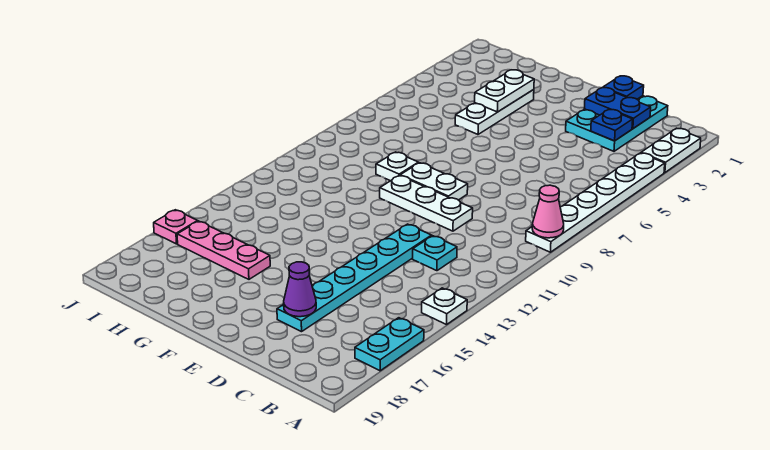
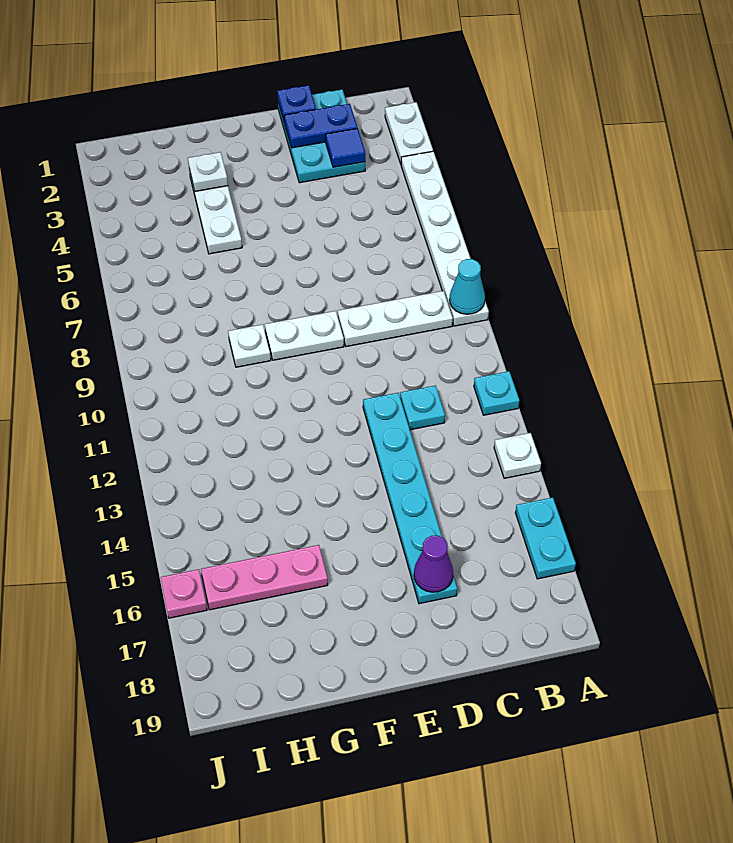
pink cone A9 level 2 -> cyan cone A9 level 2
none -> cyan plate A12 level 1
blue plate C3 level 2 -> blue tile C3 level 2
white plate D10:F10 level 1 -> white plate B9:D9 level 1
white plate G3:G4 level 2 -> white plate G3 level 2

